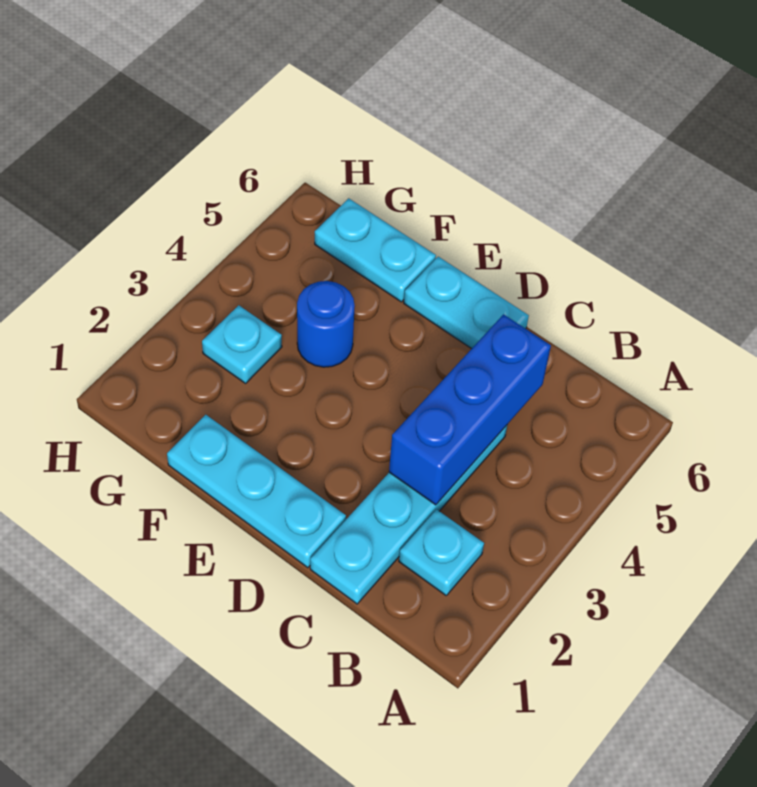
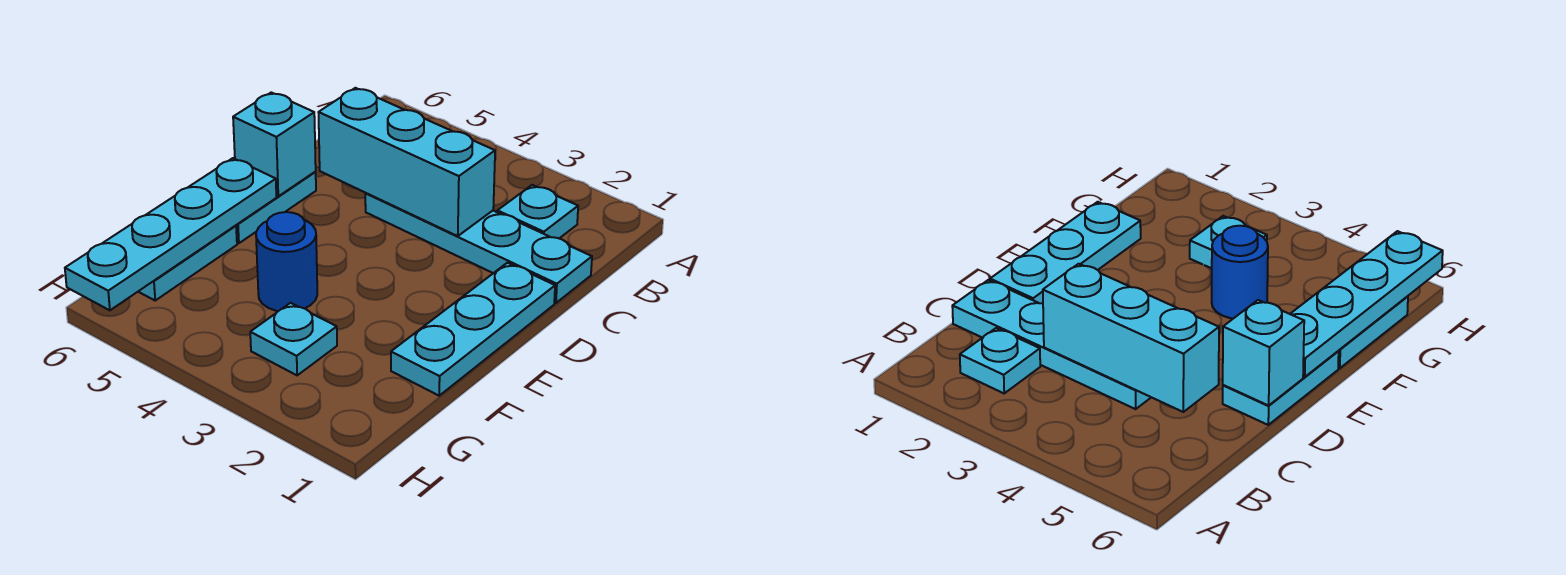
blue brick C3:C5 level 2 -> cyan brick C3:C5 level 2
none -> cyan brick D6 level 2
none -> cyan plate E6:H6 level 2

